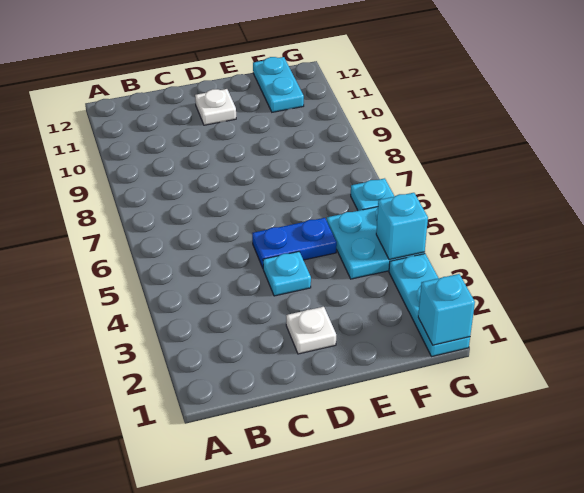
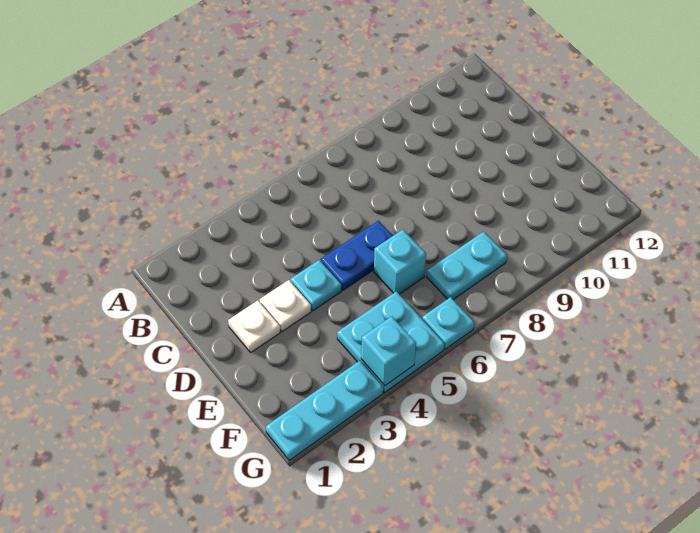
blue plate D5:E5 level 1 -> blue plate D5:D6 level 1
white plate D11 level 1 -> white plate D3 level 1
cyan plate F11:F12 level 1 -> cyan plate F7:F8 level 1
cyan brick G1 level 2 -> cyan brick E6 level 1

